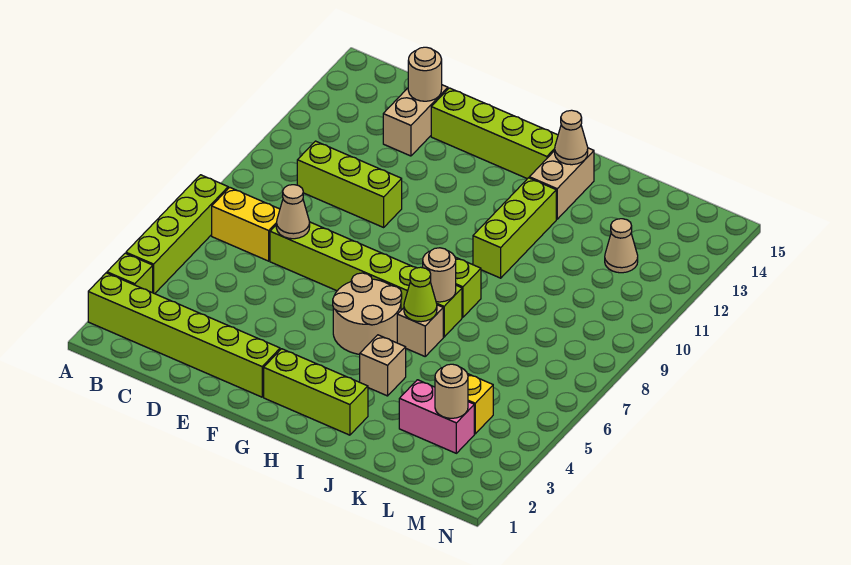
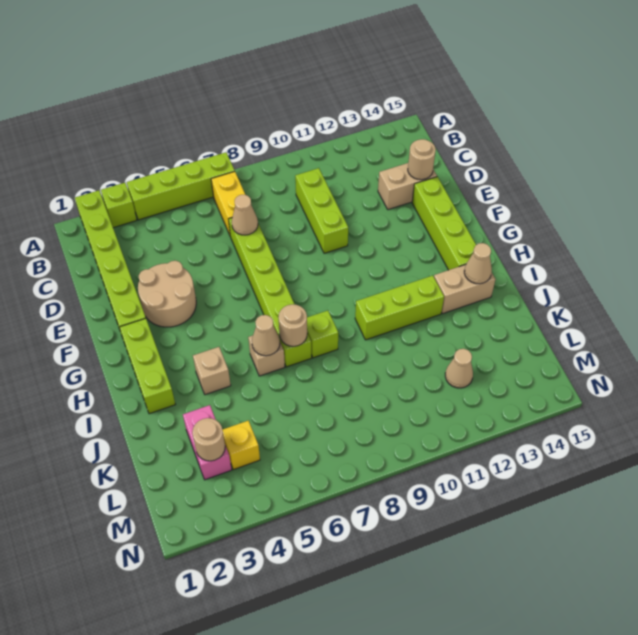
tan round brick G5:H6 level 1 -> tan round brick E3:F4 level 1
lime cone I6 level 2 -> tan cone I6 level 2

